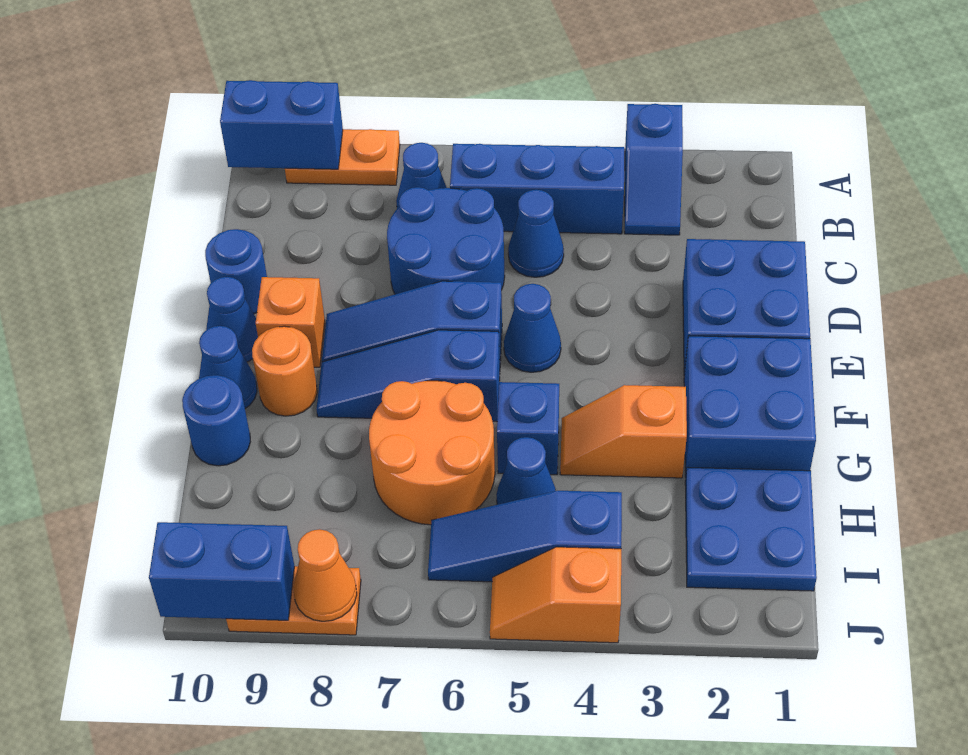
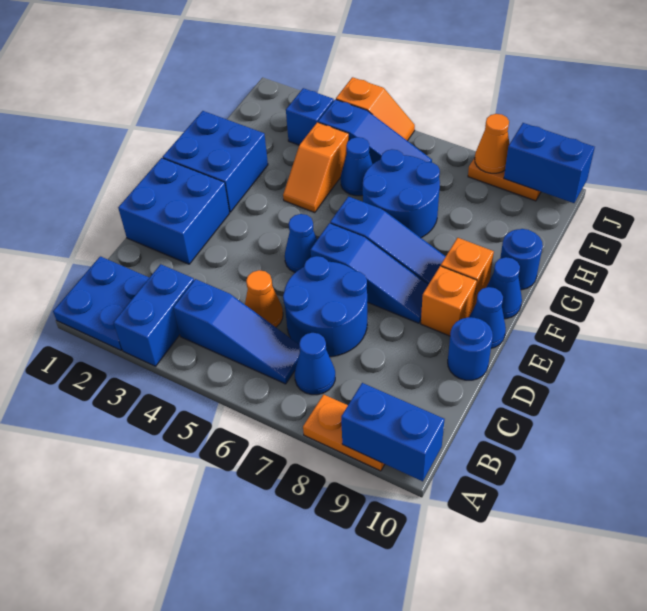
blue slope A3:B3 level 1 top A -> blue brick A3:B3 level 1
blue brick B4:B6 level 1 -> blue slope B4:B6 level 1 top 4
blue cone C5 level 1 -> orange cone C5 level 1
orange round brick F9 level 1 -> orange brick F9 level 1
orange slope G3:G4 level 1 top 3 -> orange slope G4:H4 level 1 top H
blue brick G5 level 1 -> blue brick I3 level 1
orange round brick G6:H7 level 1 -> blue round brick G6:H7 level 1
blue plate H1:I2 level 1 -> blue plate A1:B2 level 1

